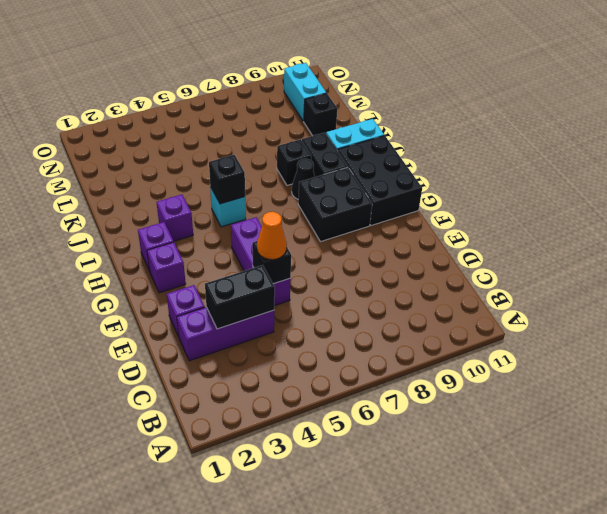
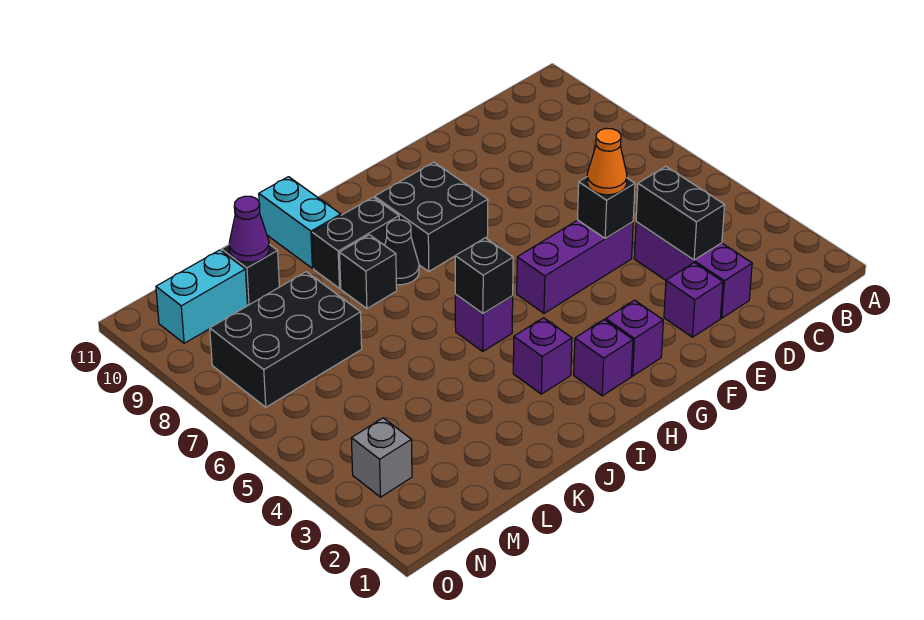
black brick G10:I11 level 1 -> black brick L7:N8 level 1
cyan brick I5 level 1 -> purple brick I5 level 1
none -> purple cone L10 level 2
none -> grey brick N3 level 1

